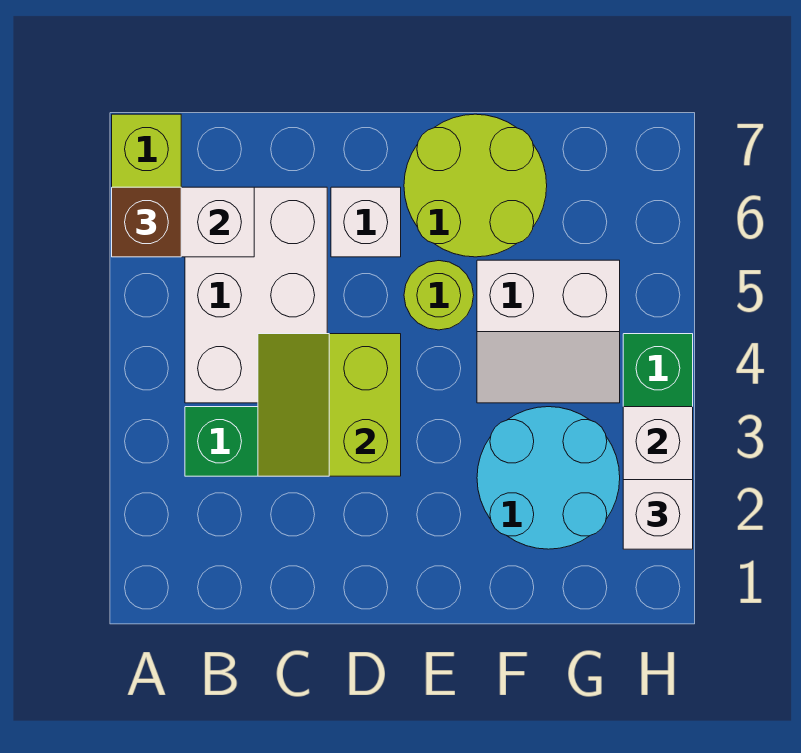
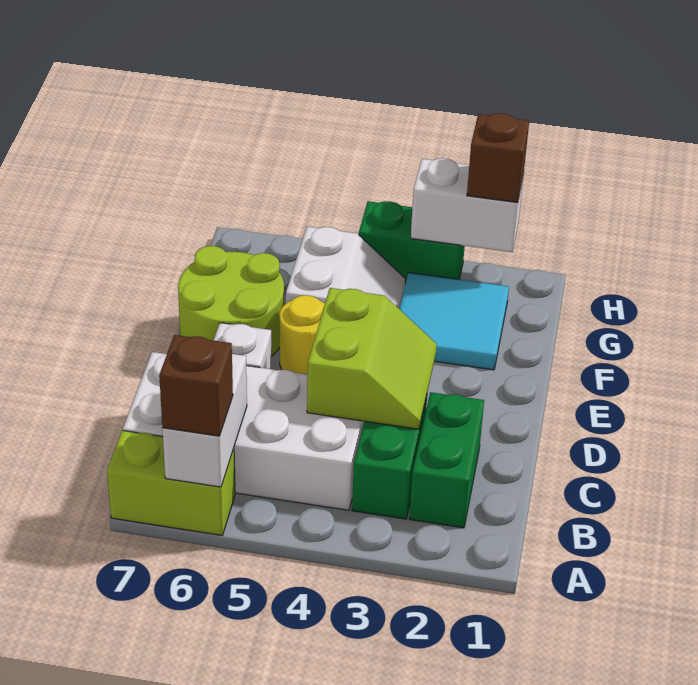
none -> green brick B2:C2 level 1
white brick B4:C6 level 1 -> white brick B4:C7 level 1
lime slope C3:D4 level 2 top D -> lime slope C3:D4 level 2 top 4
lime round brick E5 level 1 -> yellow round brick E5 level 1
cyan round brick F2:G3 level 1 -> cyan tile F2:G3 level 1
white brick H2 level 3 -> brown brick H2 level 3

